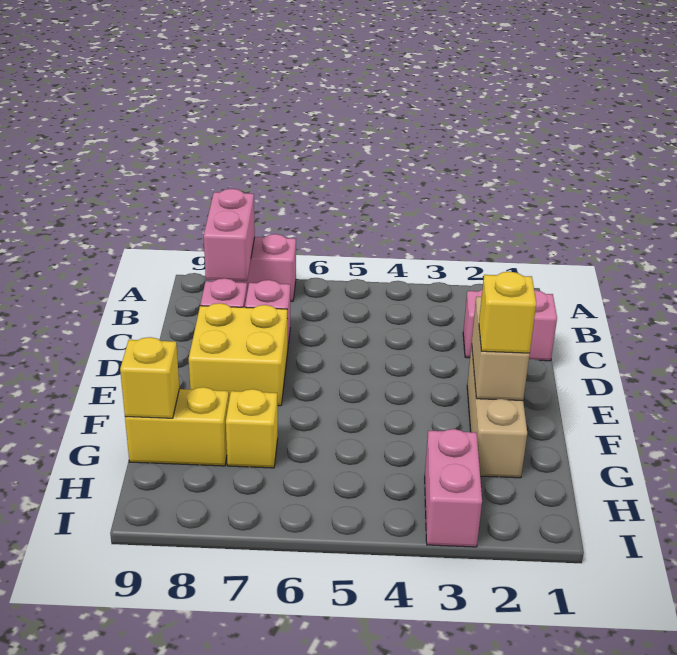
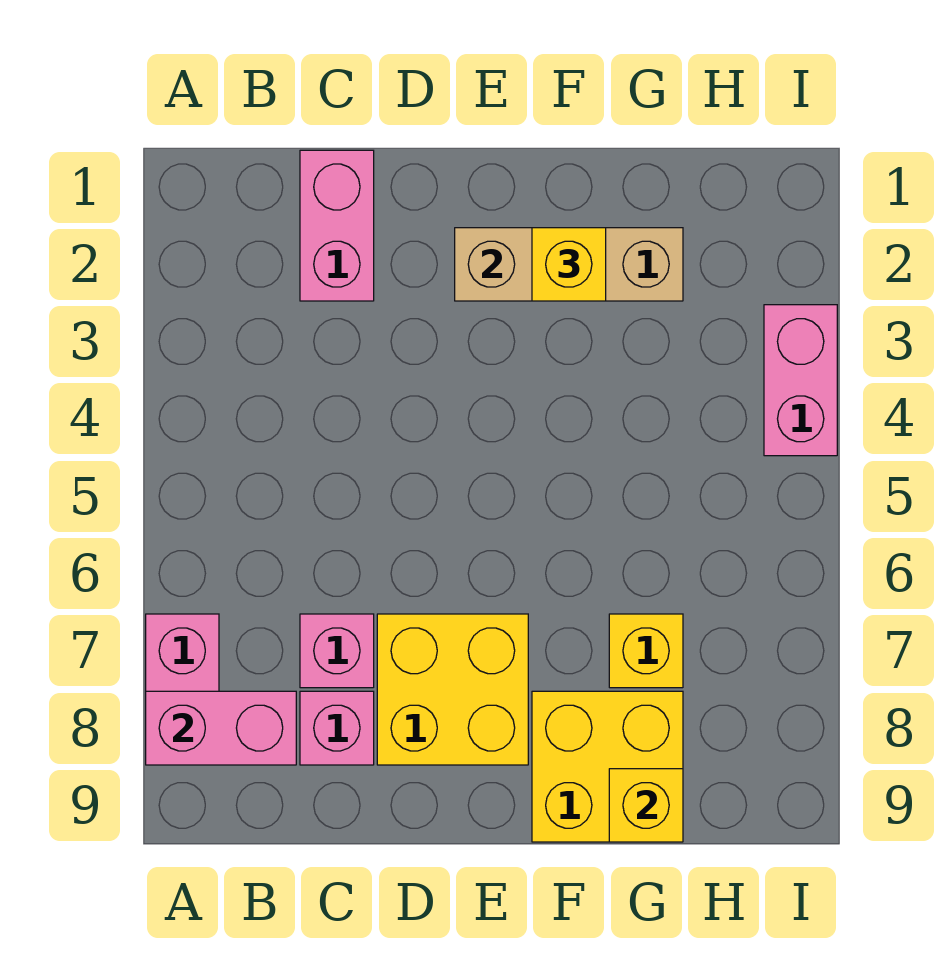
yellow brick G8:G9 level 1 -> yellow brick F8:G9 level 1
pink brick H3:I3 level 1 -> pink brick I3:I4 level 1

